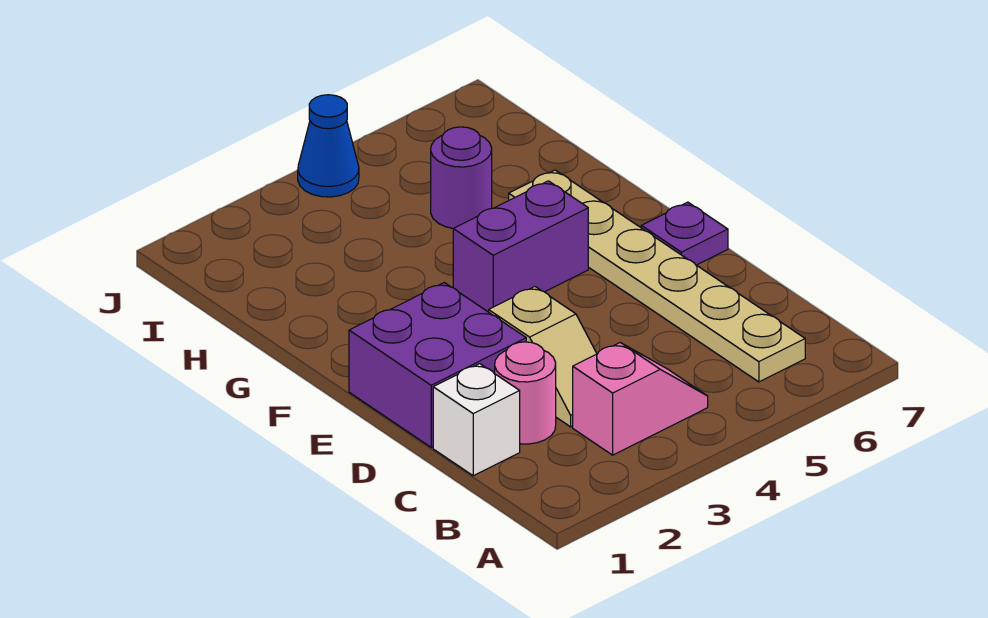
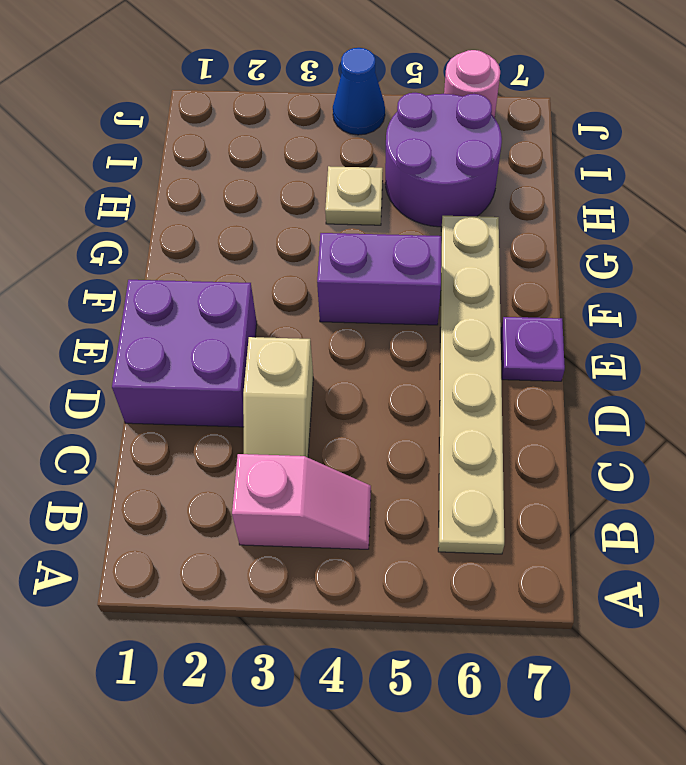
white brick C1 level 1 -> none
pink round brick C2 level 1 -> pink round brick J6 level 1
none -> tan plate H4 level 1
purple round brick H5 level 1 -> purple round brick H5:I6 level 1

